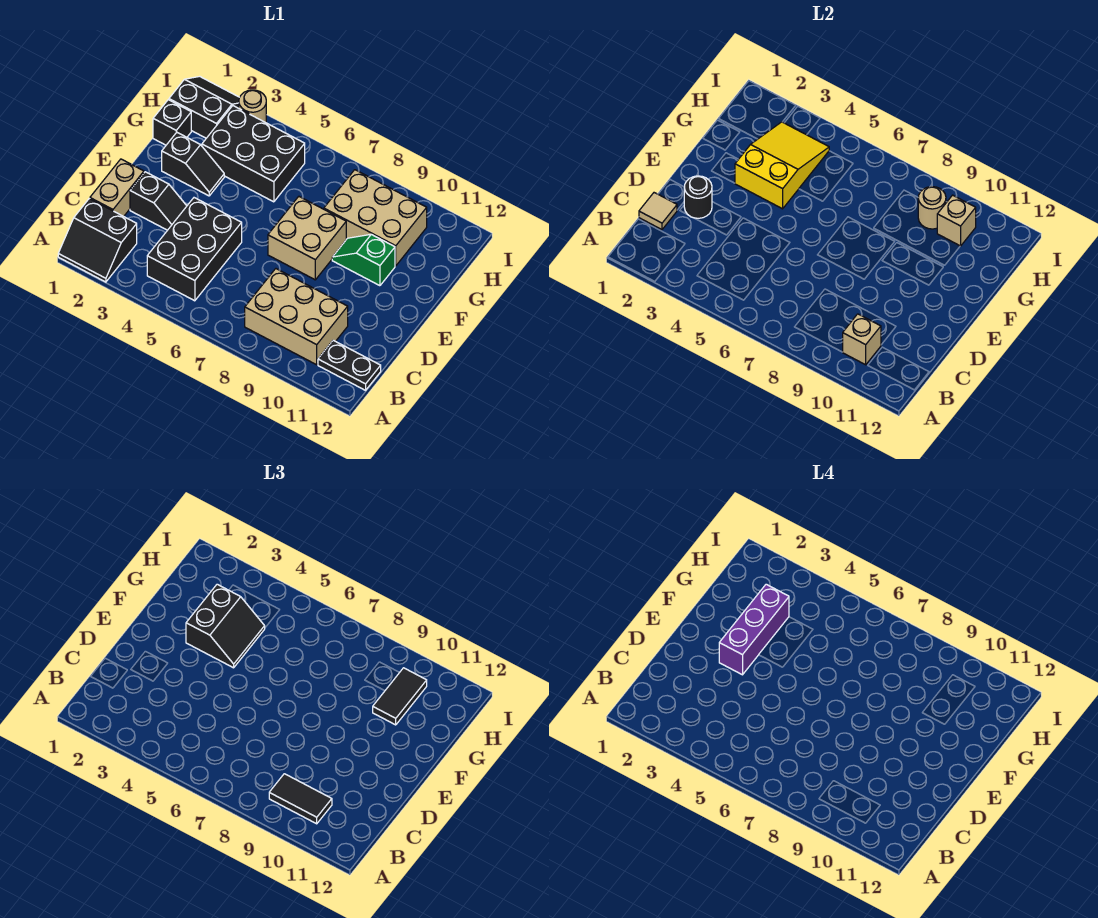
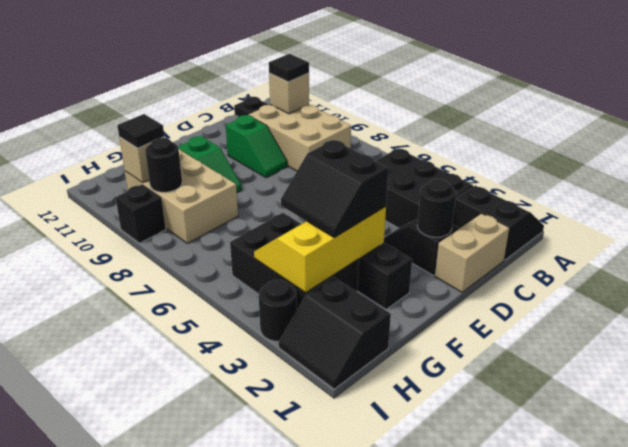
black brick B4:D5 level 1 -> black brick B3:C5 level 1
black tile B9:B10 level 3 -> black tile B10 level 3
tan tile C1 level 2 -> none
none -> green slope D9:D10 level 1 top 10
purple brick E3:G3 level 4 -> none
tan brick E7:F8 level 1 -> none
yellow slope F3:H4 level 2 top F -> yellow slope F3:H4 level 2 top 3
black slope F3:G4 level 3 top 3 -> black slope F3:G4 level 3 top F
black brick G1 level 1 -> black brick I9 level 1
black tile G10:H10 level 3 -> black tile H10 level 3
tan round brick H9 level 2 -> black round brick H9 level 2
tan round brick I3 level 1 -> black round brick I3 level 1

